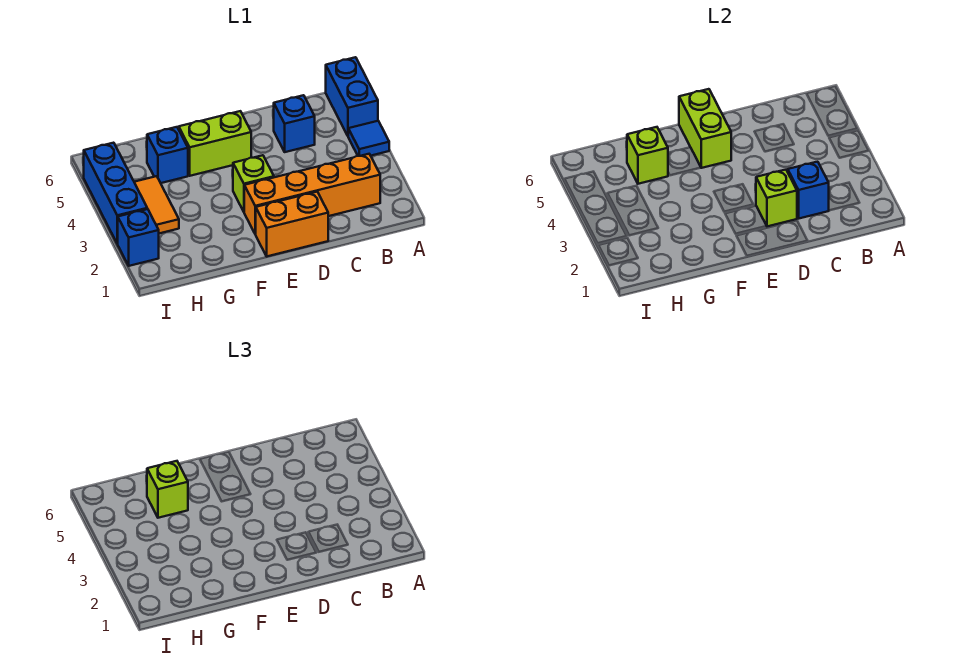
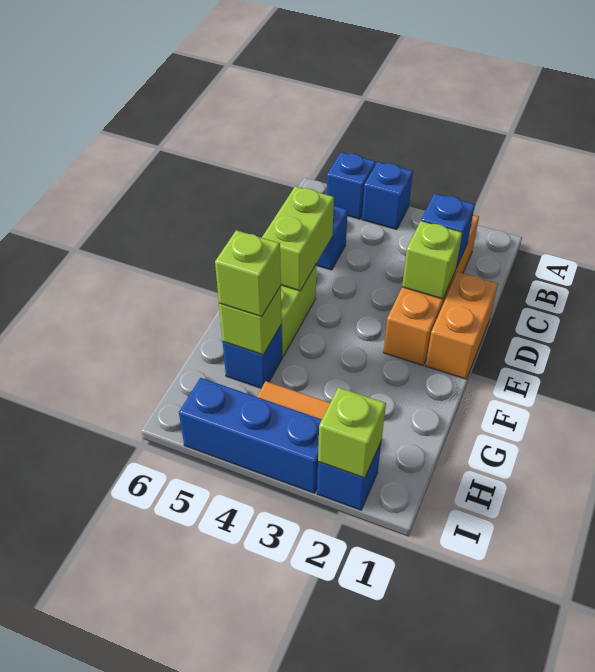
blue tile A4 level 1 -> blue brick A4 level 1
blue brick A5:A6 level 1 -> blue brick A5 level 1
lime brick E3 level 1 -> lime brick I2 level 2
lime brick E5:E6 level 2 -> lime brick D5:E5 level 2

